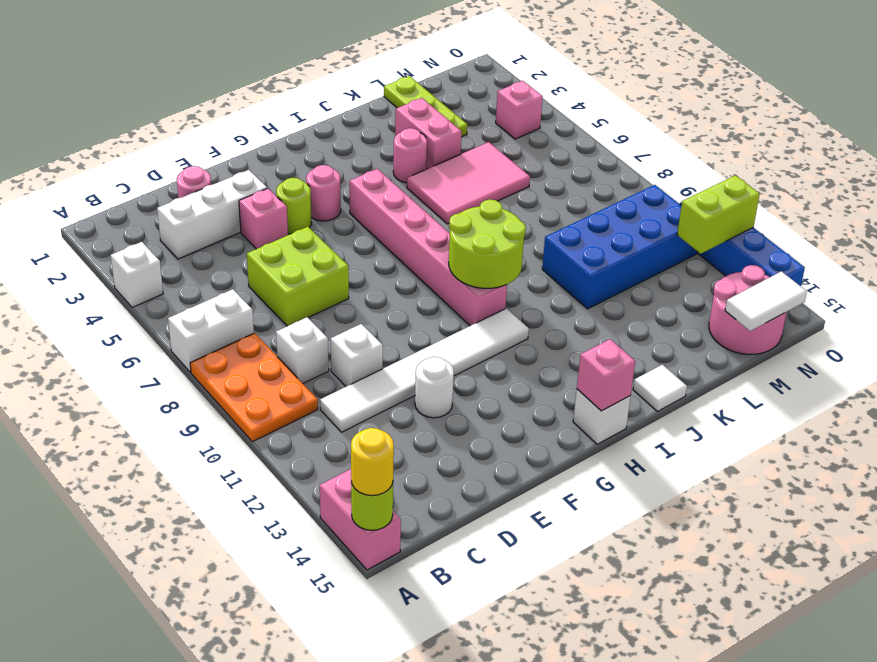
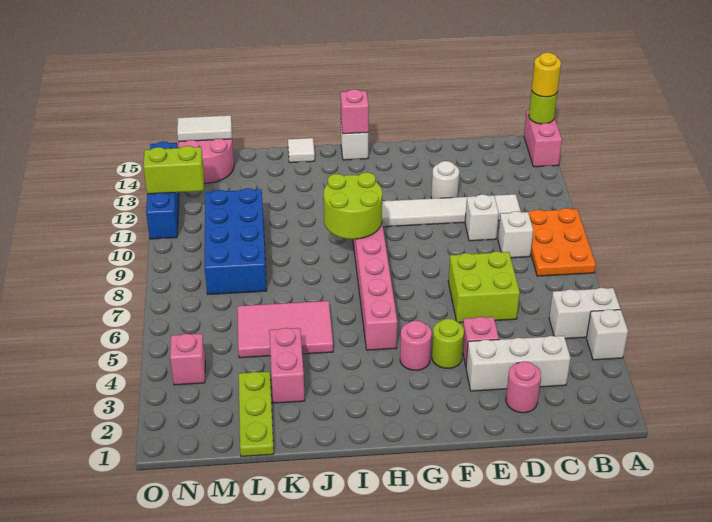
white brick A7:B7 level 1 -> white brick A5:B5 level 1
pink round brick J4 level 1 -> none
blue brick K10:N11 level 1 -> blue brick L8:M11 level 1

